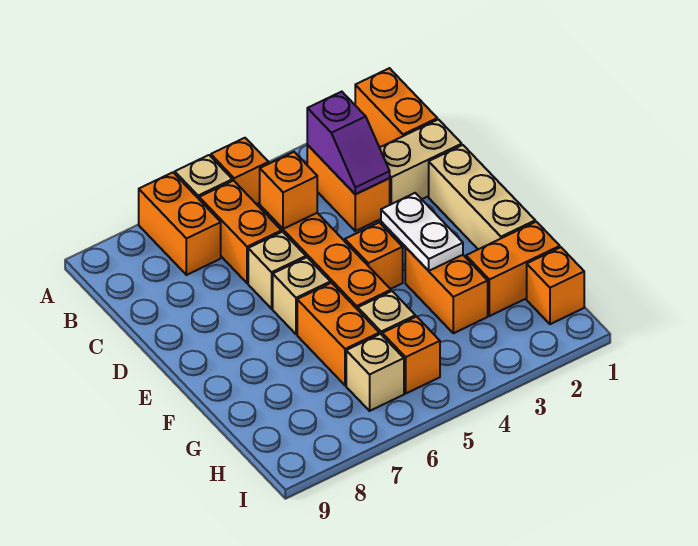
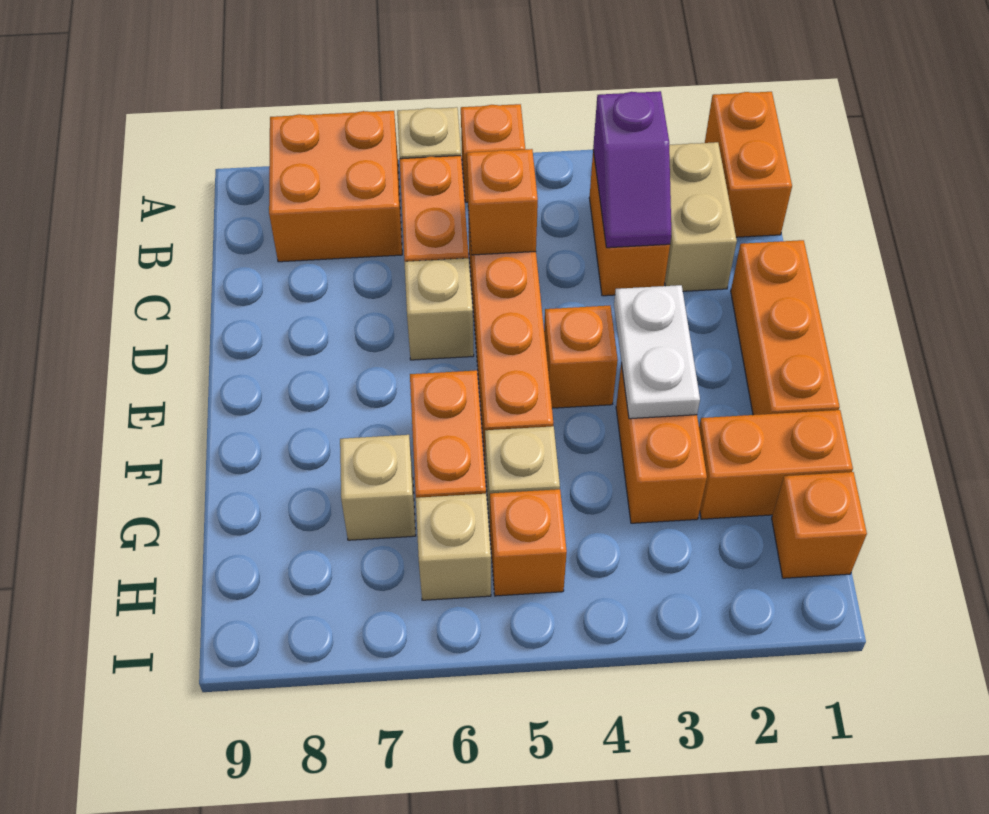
orange brick A7:B7 level 1 -> orange brick A7:B8 level 1
tan brick C1:C2 level 1 -> tan brick B2:C2 level 1
tan brick D1:F1 level 1 -> orange brick D1:F1 level 1
tan brick E6 level 1 -> tan brick G7 level 1

